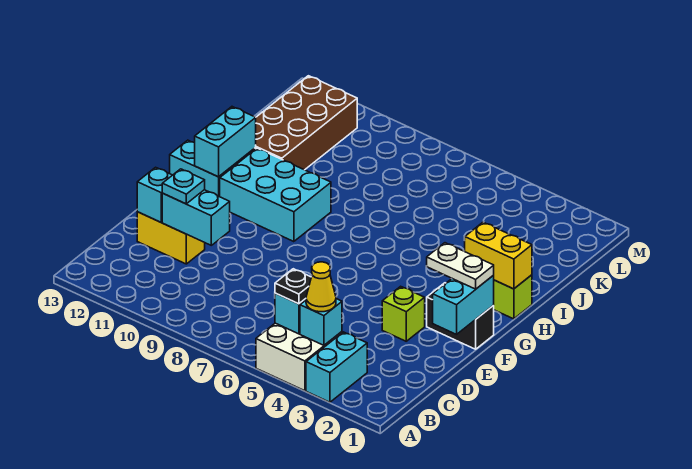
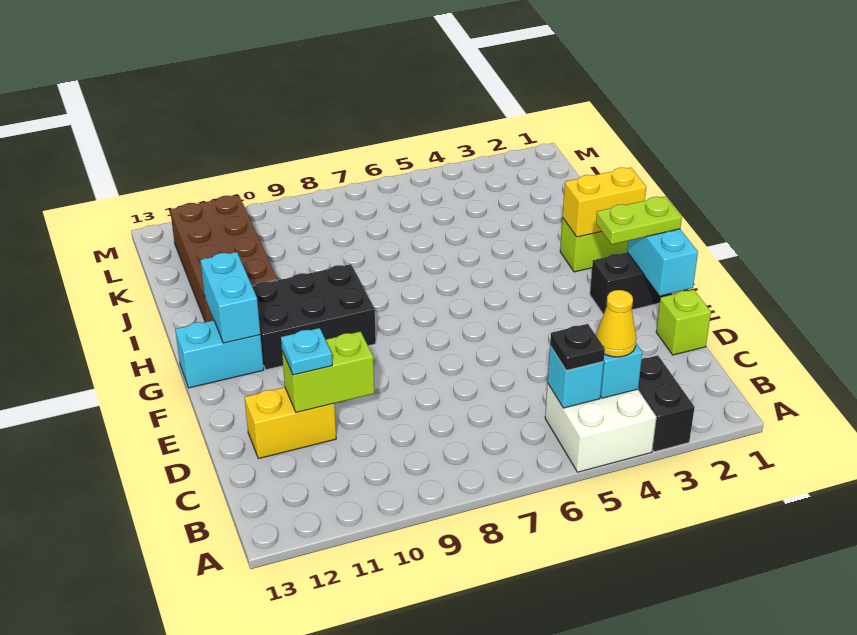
cyan brick A3:B3 level 1 -> black brick A3:B3 level 1
cyan brick D10:D11 level 2 -> lime brick D10:D11 level 2
cyan brick D12 level 2 -> none
lime brick E3 level 1 -> lime brick D1 level 1
white plate F1:F2 level 3 -> lime plate F1:F2 level 3
cyan brick G9:H11 level 1 -> black brick G9:H11 level 1

